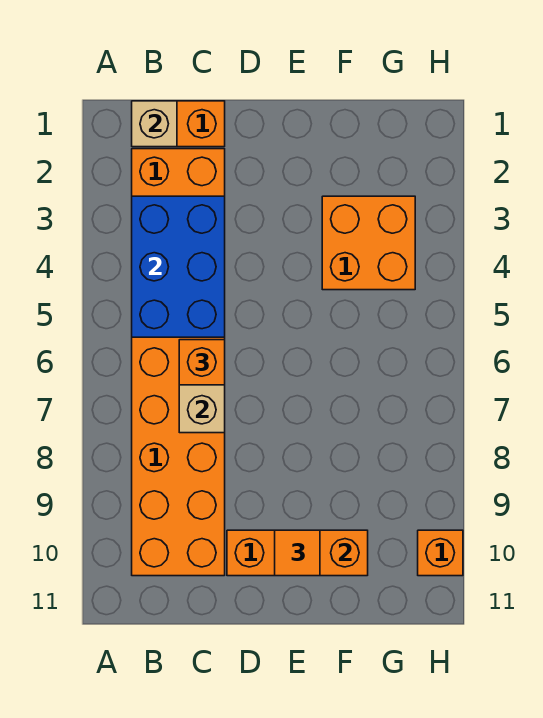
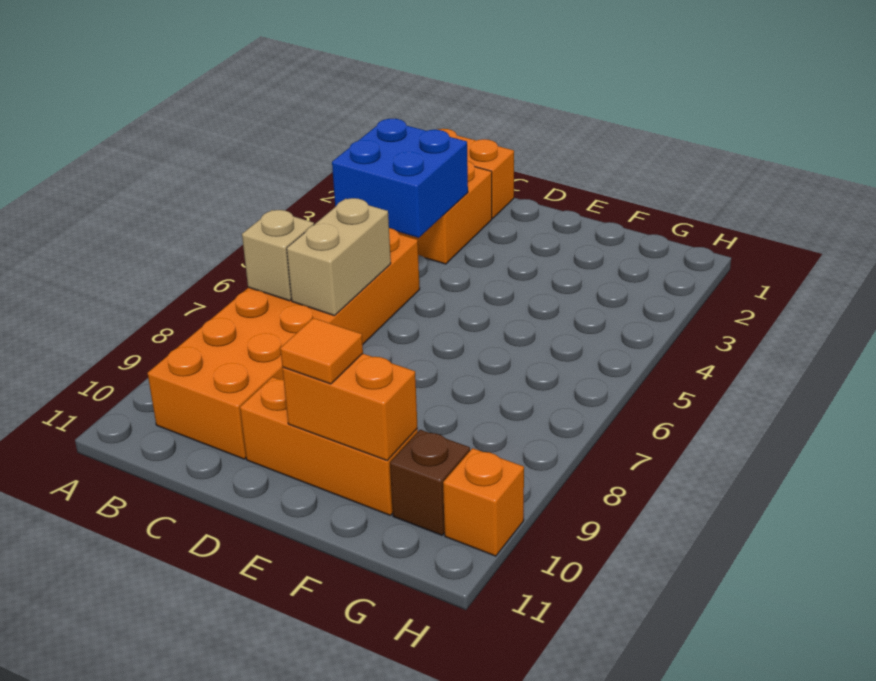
tan brick B1 level 2 -> tan brick B7 level 2
blue brick B3:C5 level 2 -> blue brick B3:C4 level 2
orange brick C6 level 3 -> none
orange brick F3:G4 level 1 -> none
none -> brown brick G10 level 1

